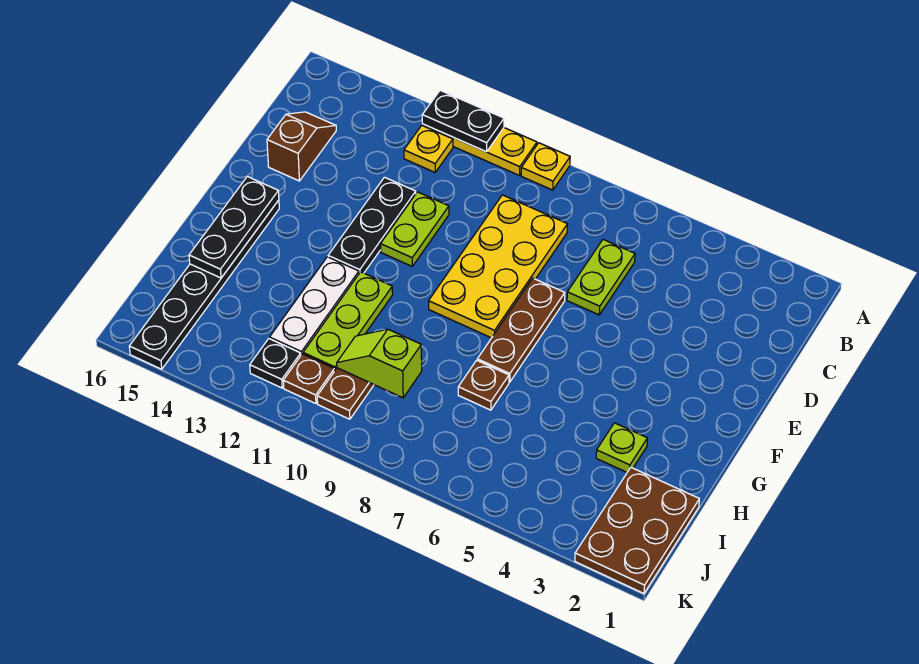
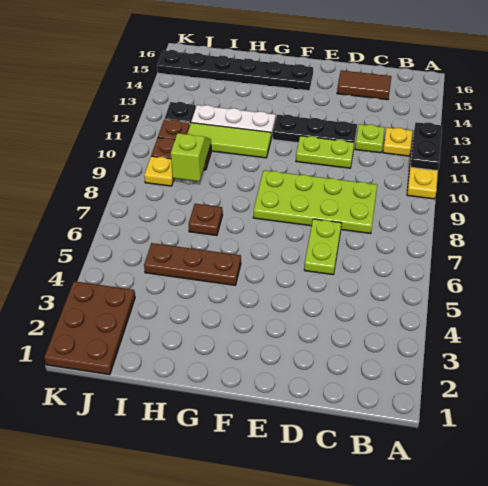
yellow plate A9 level 1 -> yellow plate J9 level 1
lime plate C6:D6 level 1 -> lime plate D6:D7 level 1
yellow plate C8:F9 level 1 -> lime plate C8:F9 level 1
brown slope C15:D15 level 1 top D -> brown tile C15:D15 level 1
brown plate E7:G7 level 1 -> brown plate G5:I5 level 1
black plate F15:H15 level 2 -> none
lime plate G11:I11 level 1 -> lime tile G11:I11 level 1
lime plate H3 level 1 -> lime plate C12 level 1
brown plate I1:K2 level 1 -> brown plate J1:K3 level 1

